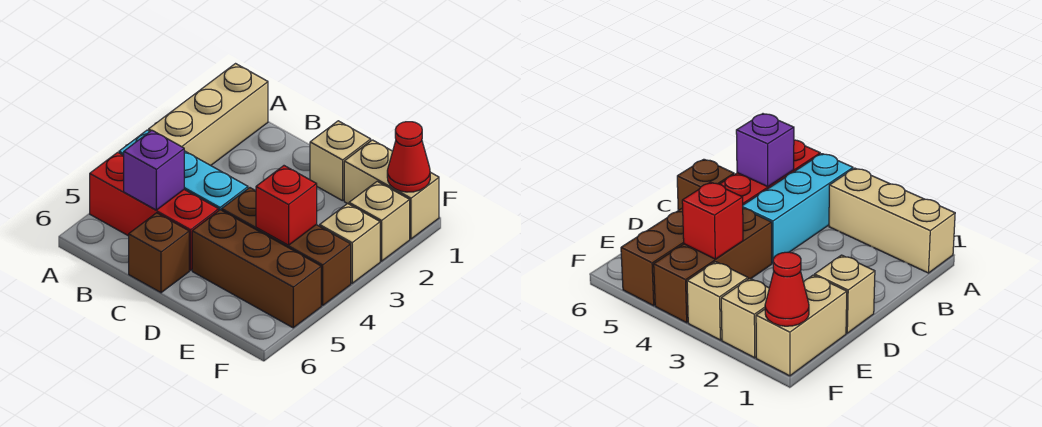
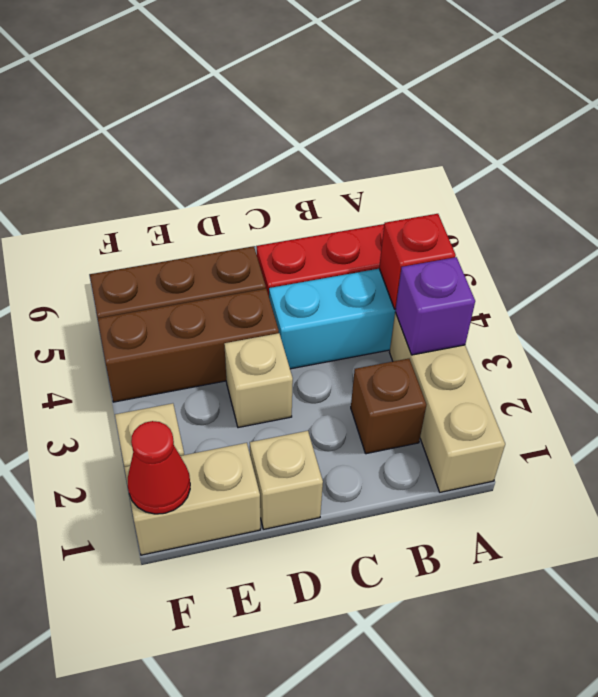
purple brick B5 level 2 -> purple brick A3 level 2
brown brick C6 level 1 -> brown brick B2 level 1
red brick E4 level 2 -> red brick A4 level 2
tan brick F3 level 1 -> tan brick D3 level 1

